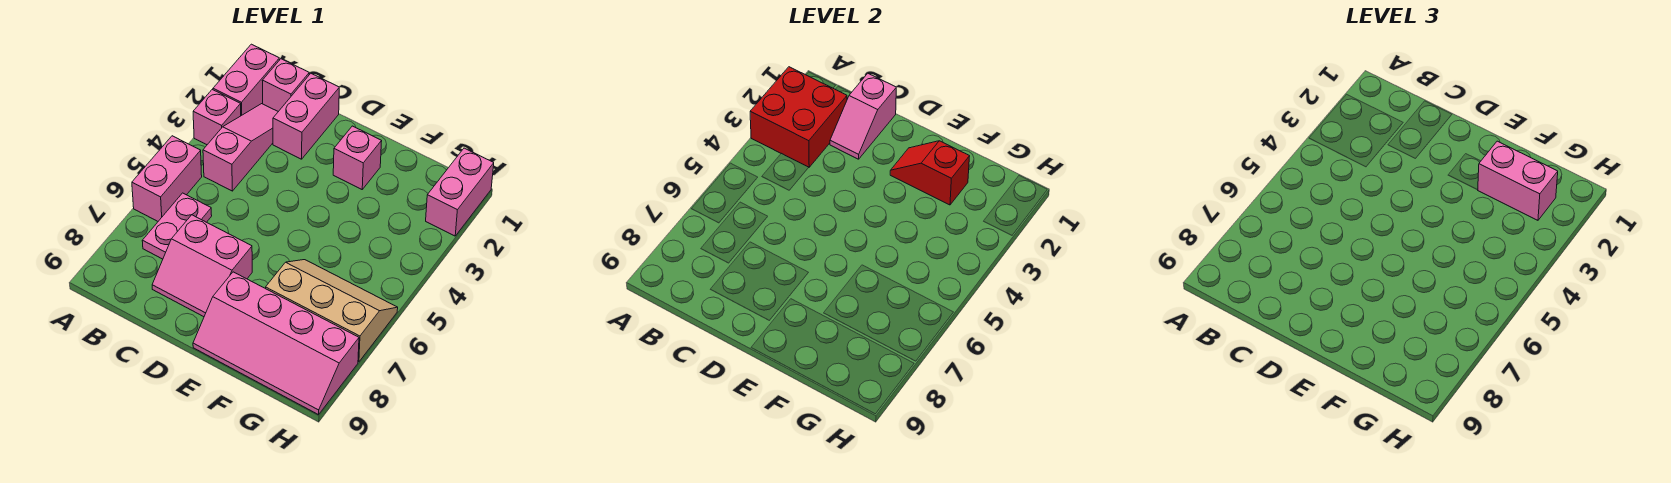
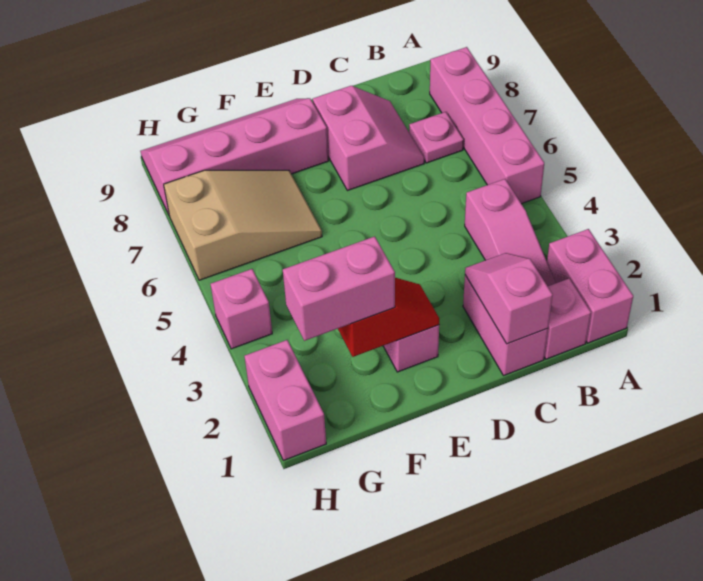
red brick A2:B3 level 2 -> none
pink brick A3 level 1 -> pink brick H4 level 1
pink brick A5:A6 level 1 -> pink brick A5:A8 level 1
pink plate B6:B7 level 1 -> pink plate B7 level 1
pink slope C7:D8 level 1 top 7 -> pink slope C7:D8 level 1 top D
tan slope F6:H7 level 1 top 7 -> tan slope F6:H7 level 1 top H

